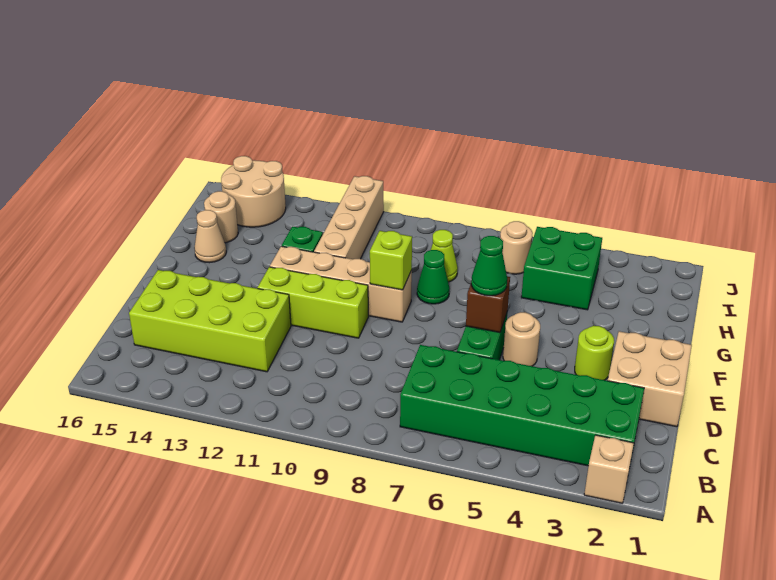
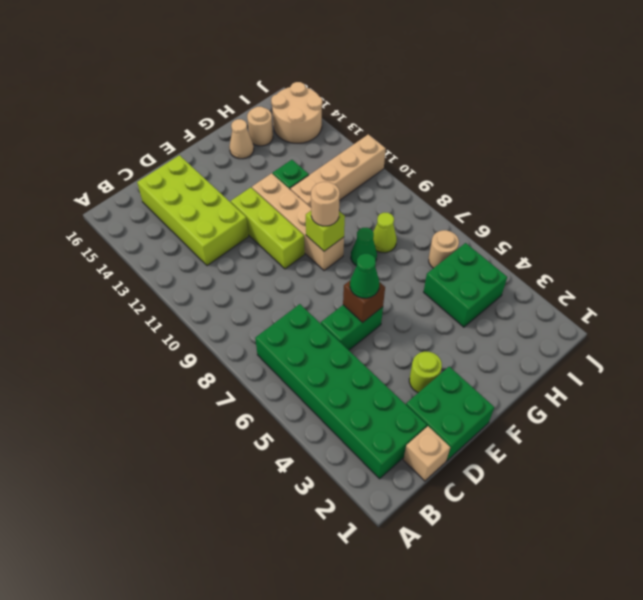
tan brick A2 level 1 -> tan brick C1 level 1
tan brick D1:E2 level 1 -> green brick D1:E2 level 1
tan round brick E5 level 1 -> tan round brick F9 level 3

